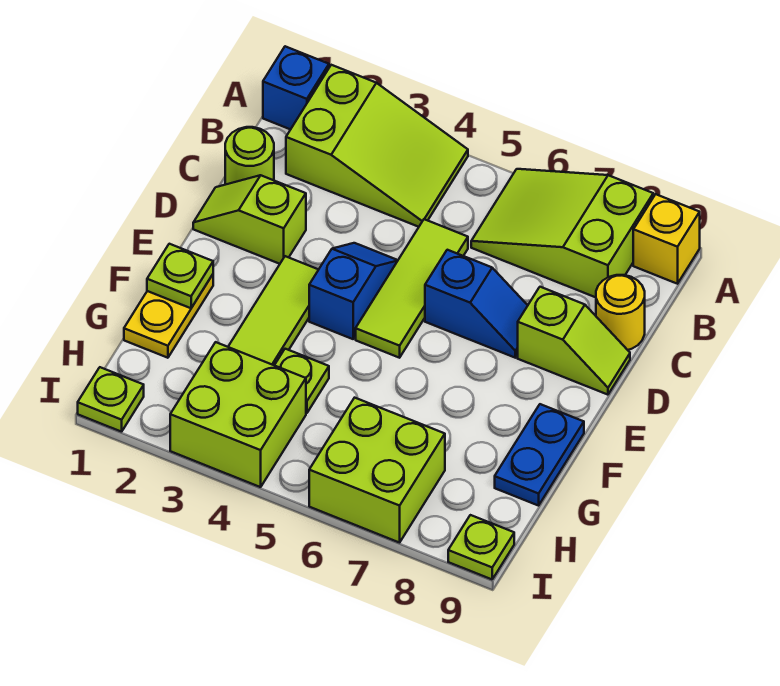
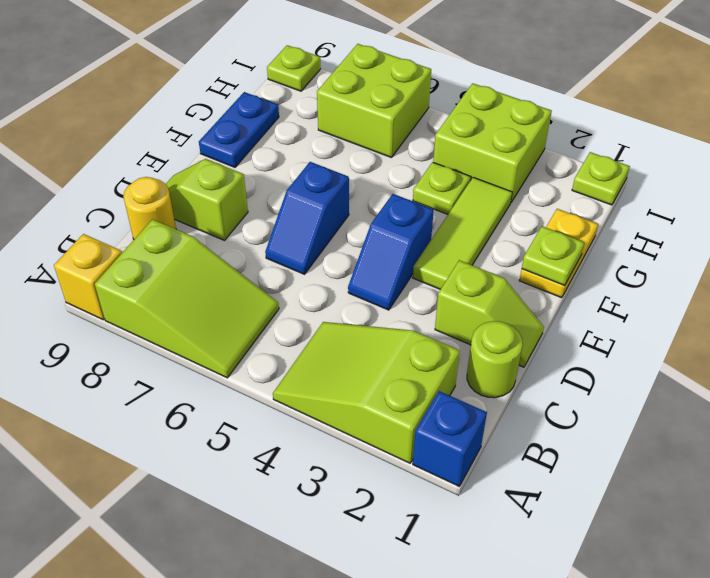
lime tile C5:E5 level 1 -> none
blue slope D6:D7 level 1 top 6 -> blue slope D6:E6 level 1 top E

